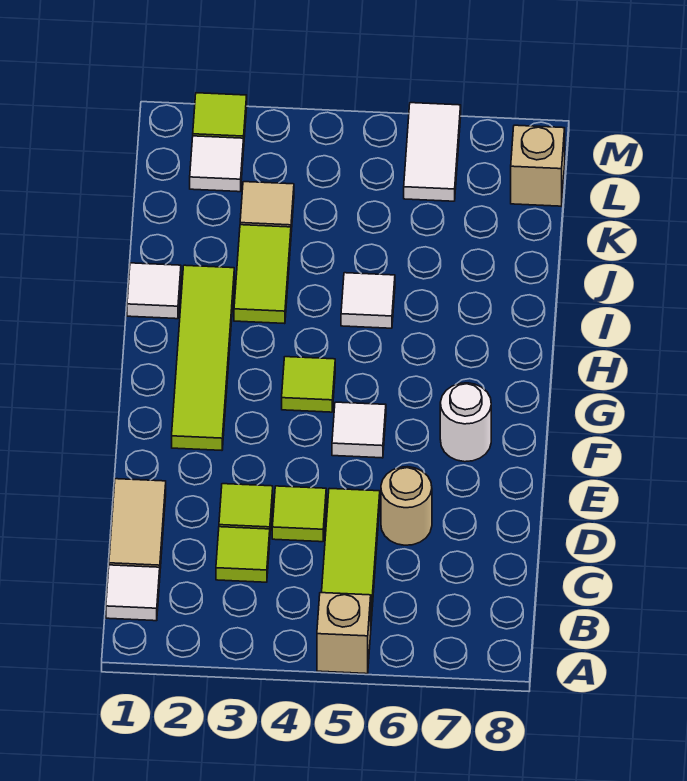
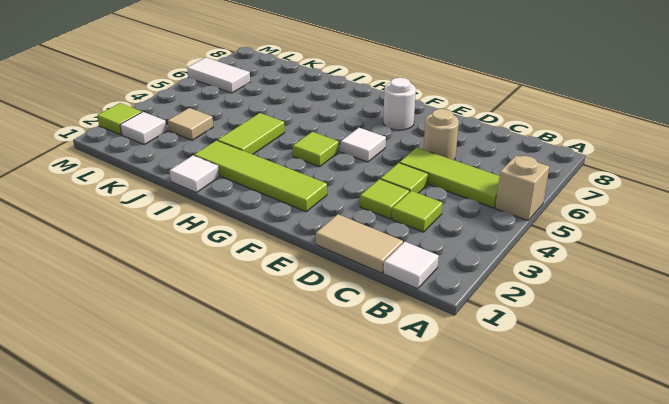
lime tile I3:J3 level 1 -> lime tile I3:I4 level 1
white tile I5 level 1 -> none
tan brick L8 level 1 -> none

